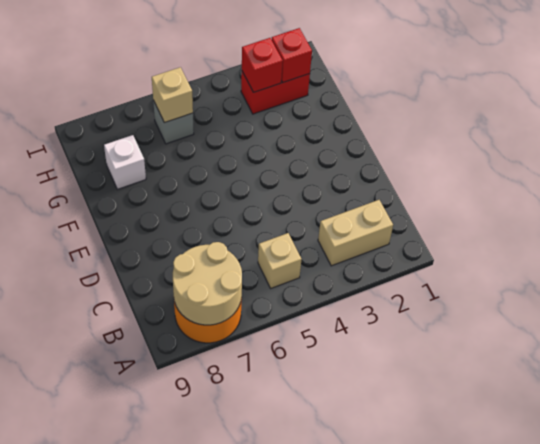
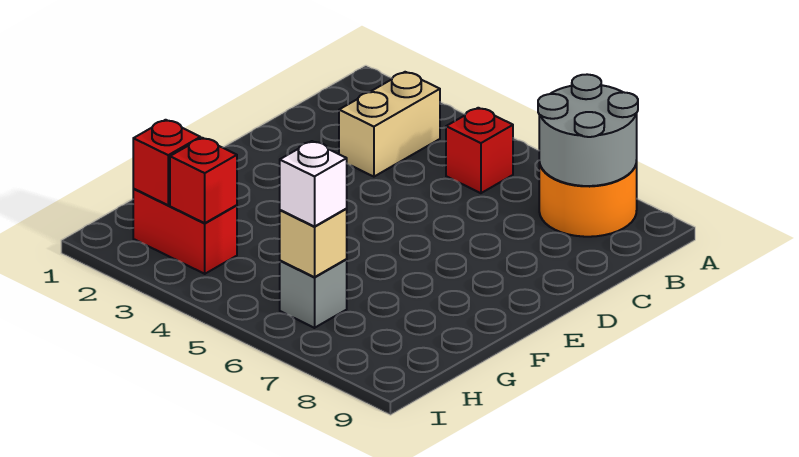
tan round brick A7:B8 level 2 -> grey round brick A7:B8 level 2
tan brick B2:B3 level 1 -> tan brick B3:C3 level 1
tan brick B5 level 1 -> red brick B5 level 1
white brick G8 level 1 -> white brick H6 level 3

